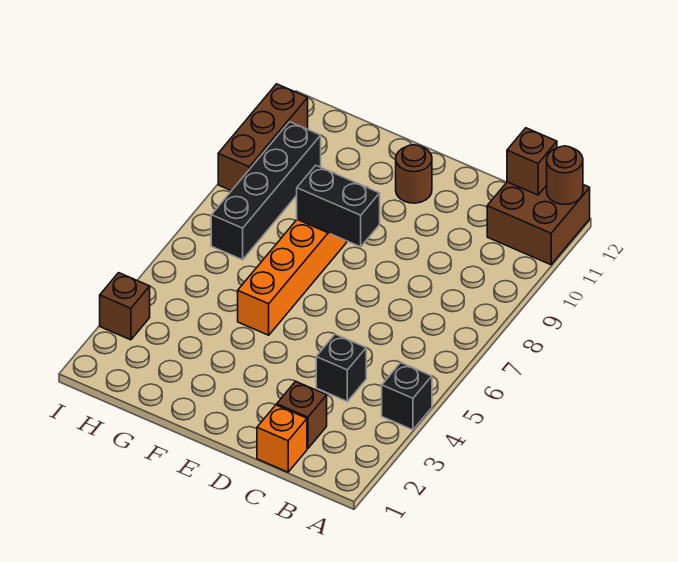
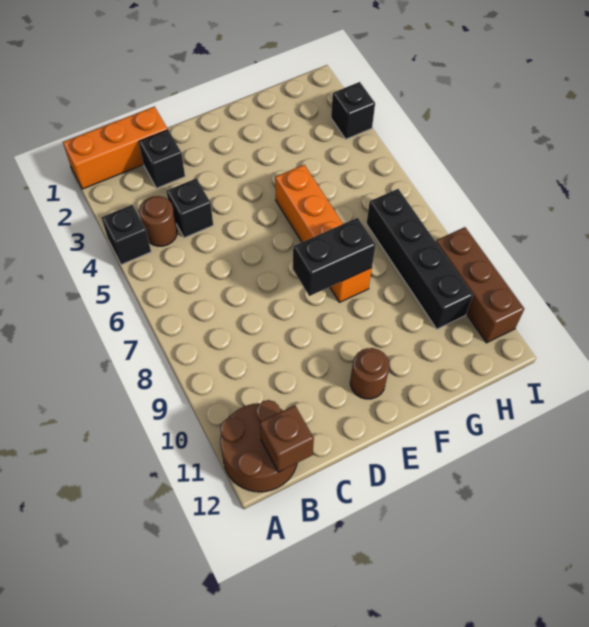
brown brick A11:B12 level 1 -> brown round brick A11:B12 level 1
brown round brick A12 level 2 -> brown round brick B4 level 1
orange brick C1 level 1 -> orange brick A1:C1 level 1
brown brick C2 level 1 -> black brick C2 level 1
brown brick I3 level 1 -> black brick I3 level 1

